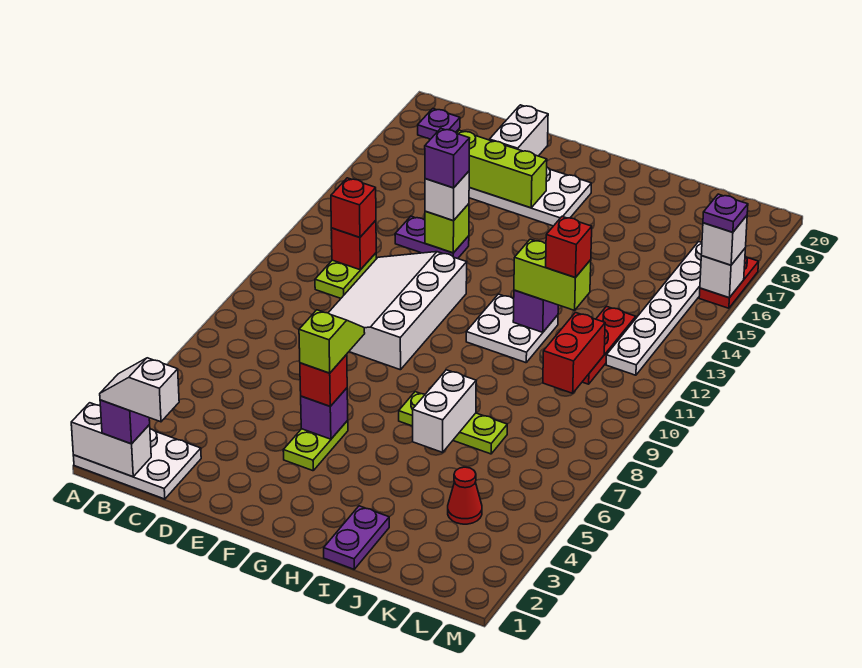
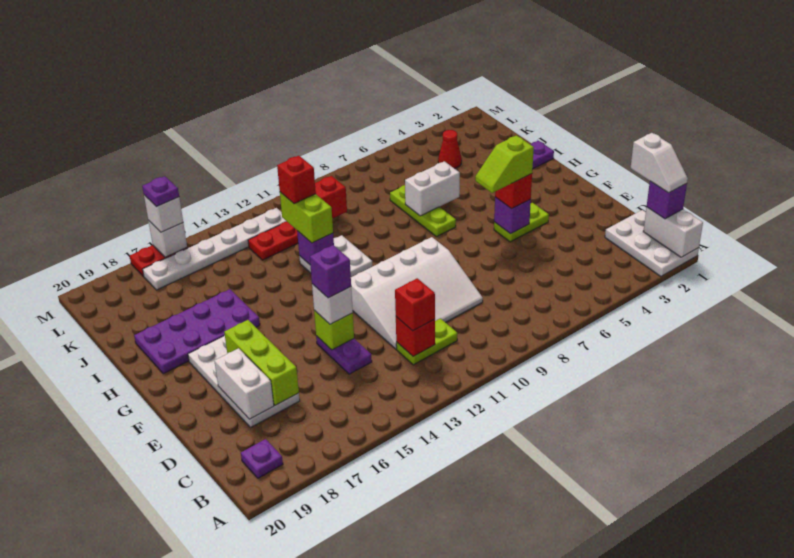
white brick E18:E19 level 2 -> white brick D18:E18 level 2
none -> purple plate H16:I19 level 1

